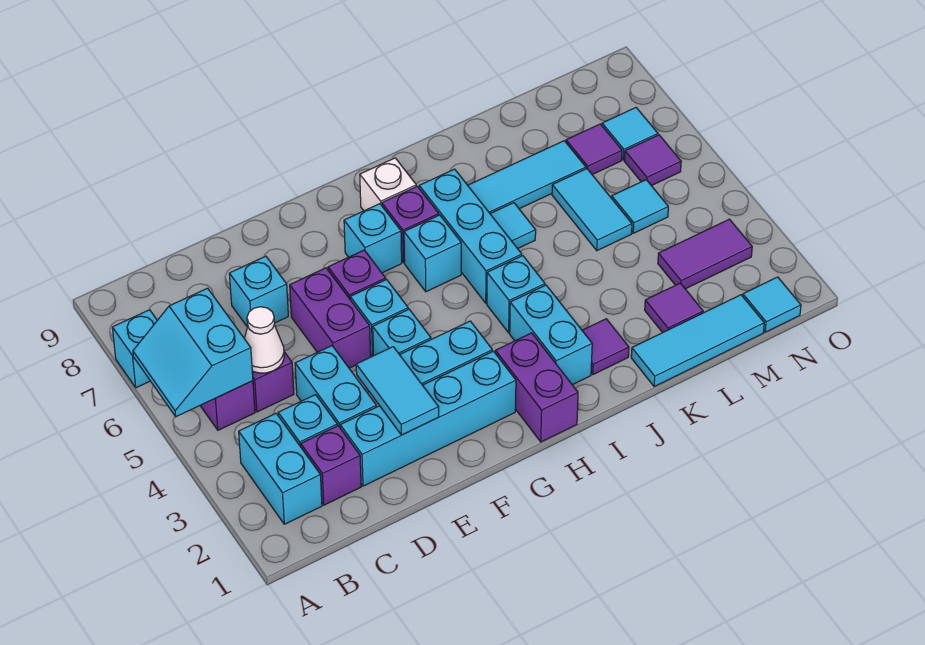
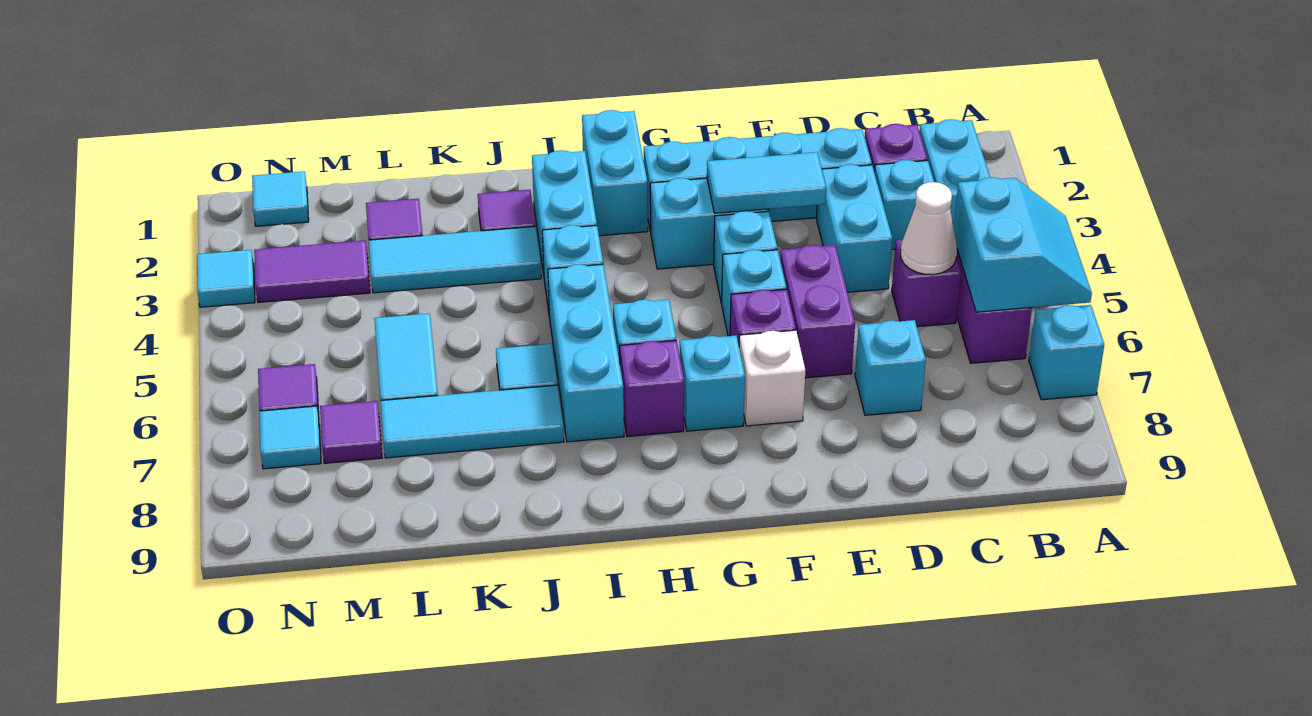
cyan tile E2:E3 level 2 -> cyan tile E3:F3 level 2
purple brick H1:H2 level 1 -> cyan brick H1:H2 level 1
white brick H8 level 1 -> white brick F7 level 1
cyan tile K1:M1 level 1 -> cyan tile J3:L3 level 1
cyan tile M5 level 1 -> cyan tile O3 level 1

